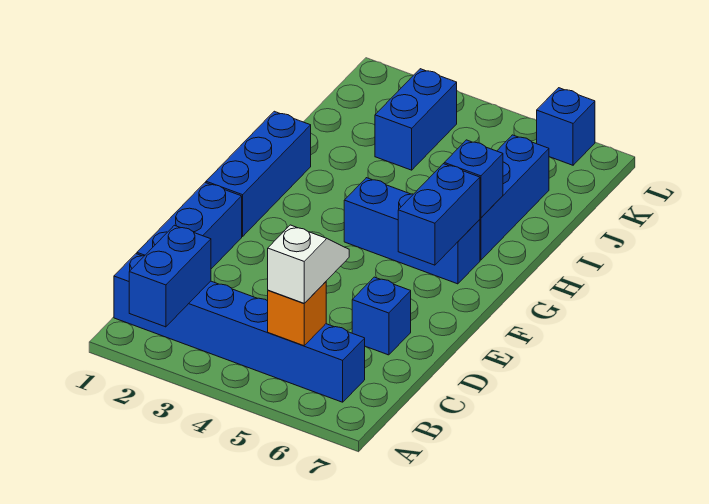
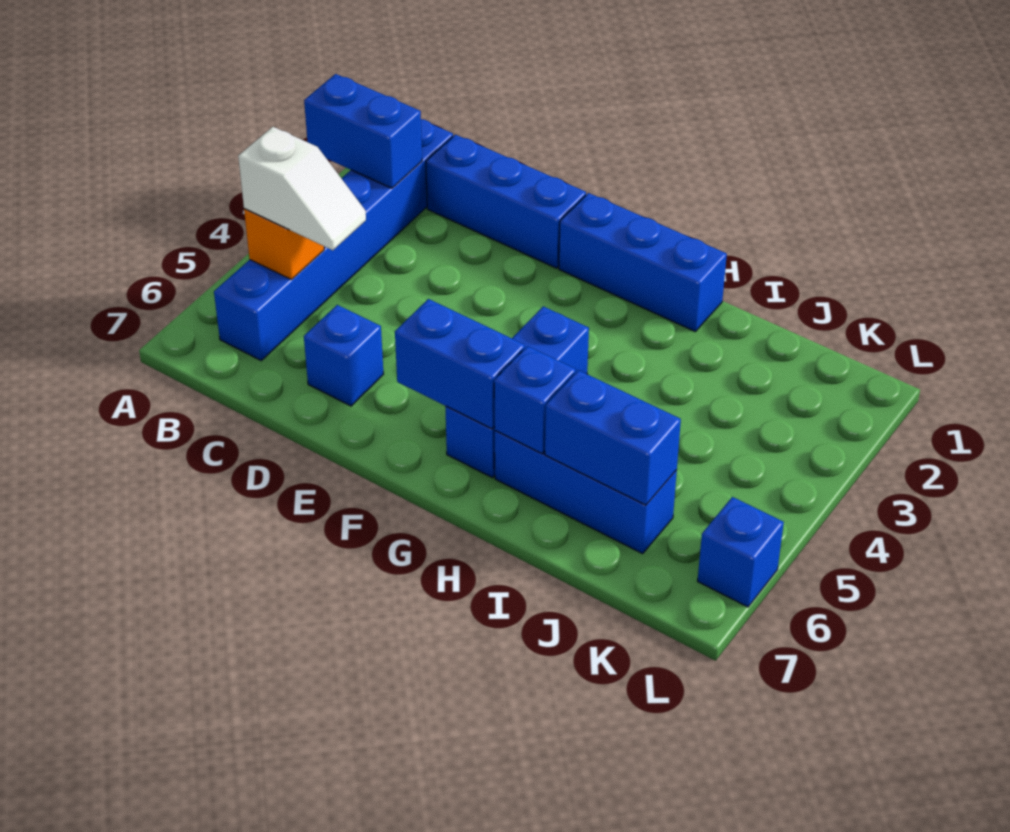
blue brick J3:K3 level 1 -> blue brick I6:J6 level 2

